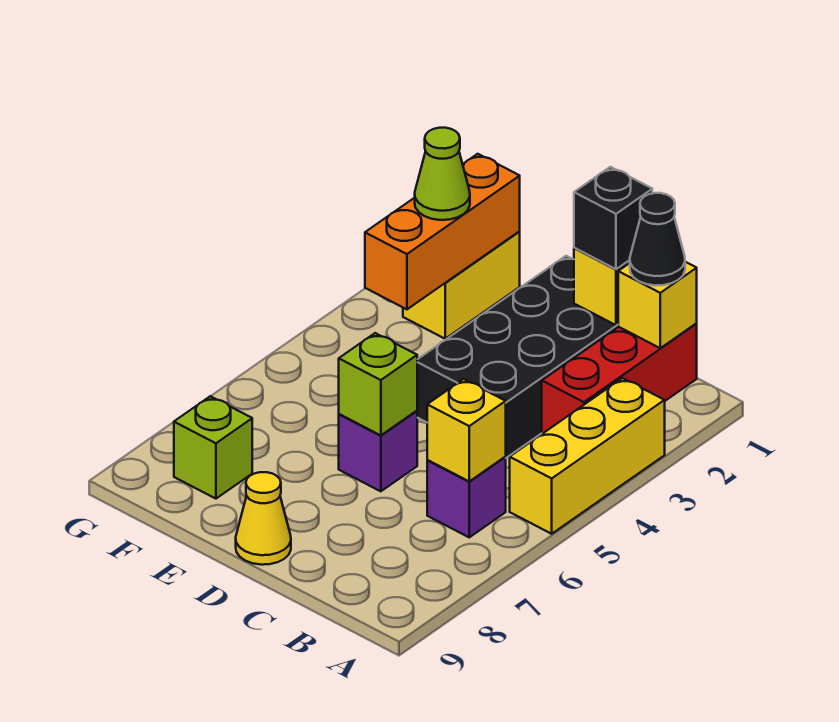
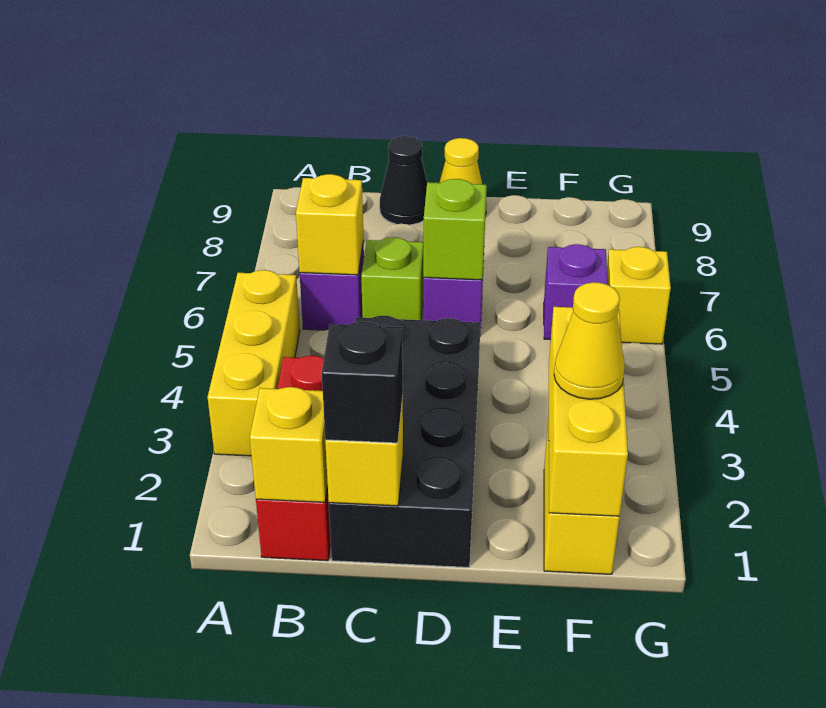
black cone B1 level 3 -> black cone C9 level 1
orange brick F1:F3 level 2 -> yellow brick F1:F3 level 2
lime cone F2 level 3 -> yellow cone F2 level 3
none -> purple brick F6 level 1
lime brick F8 level 1 -> lime brick C6 level 1
none -> yellow brick G6 level 1

